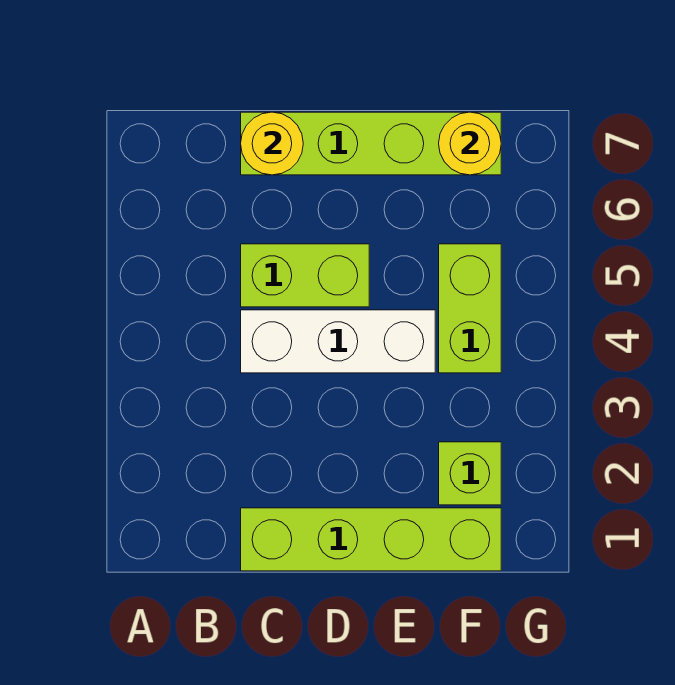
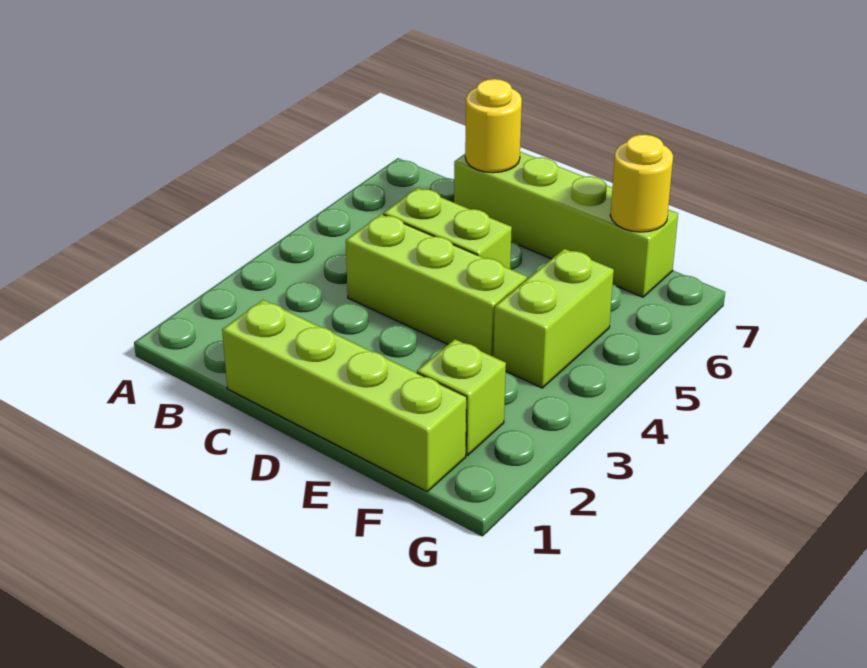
white brick C4:E4 level 1 -> lime brick C4:E4 level 1

